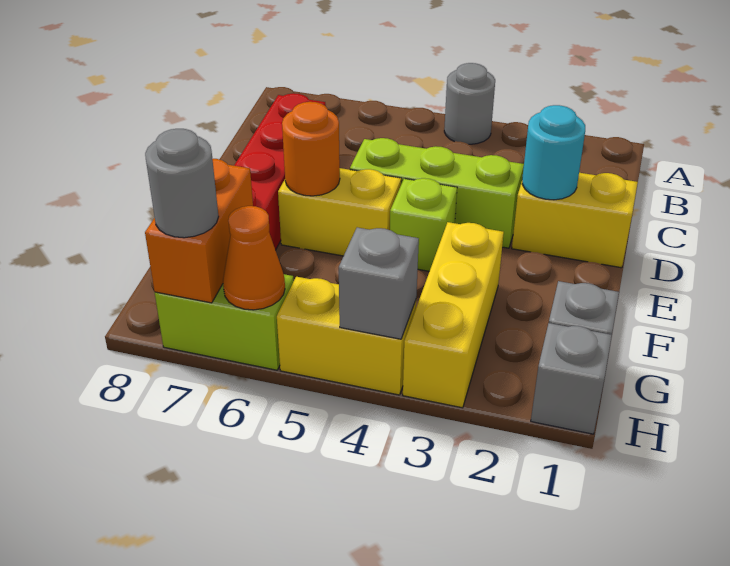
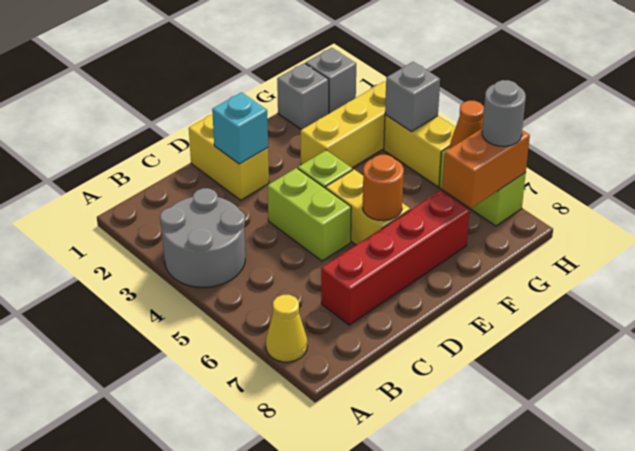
grey round brick A4 level 1 -> grey round brick A3:B4 level 1
none -> yellow cone A7 level 1
cyan round brick D2 level 2 -> cyan brick D2 level 2
lime brick D3:D5 level 1 -> lime brick D4:D5 level 1

